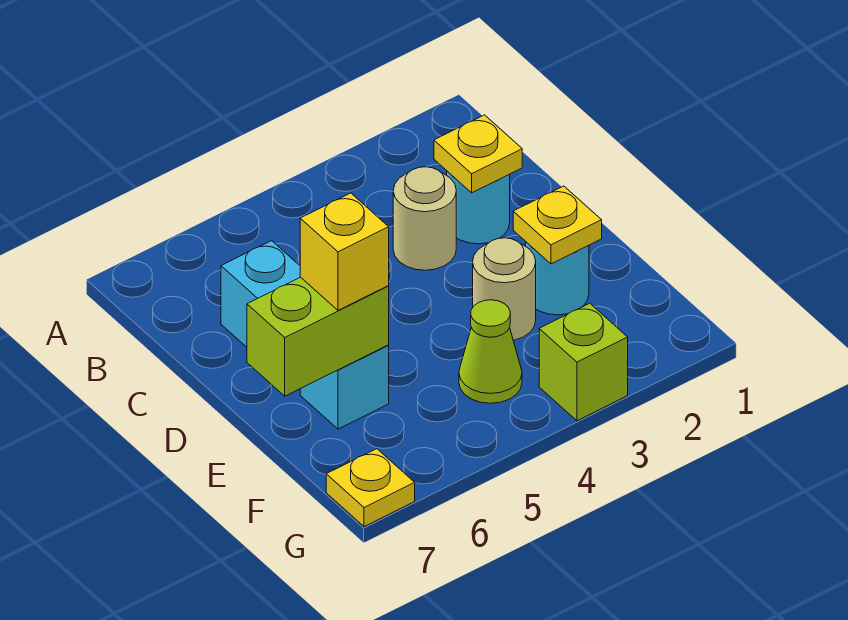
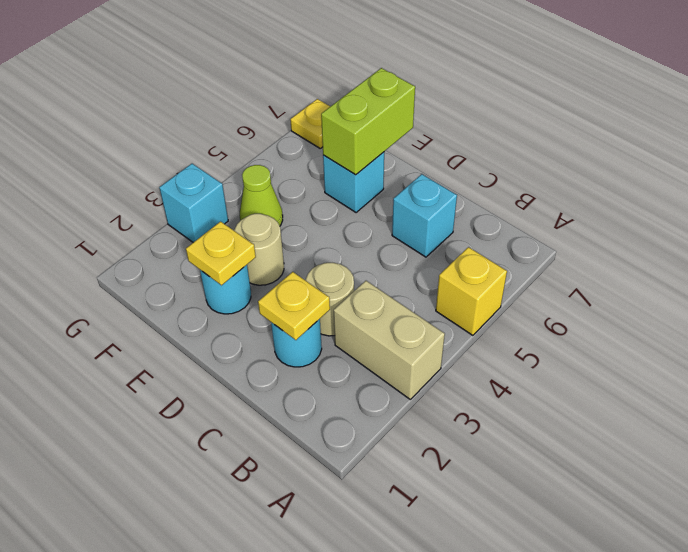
none -> tan brick A3:B3 level 1
yellow brick E6 level 3 -> yellow brick A5 level 1
lime brick G3 level 1 -> cyan brick G3 level 1

